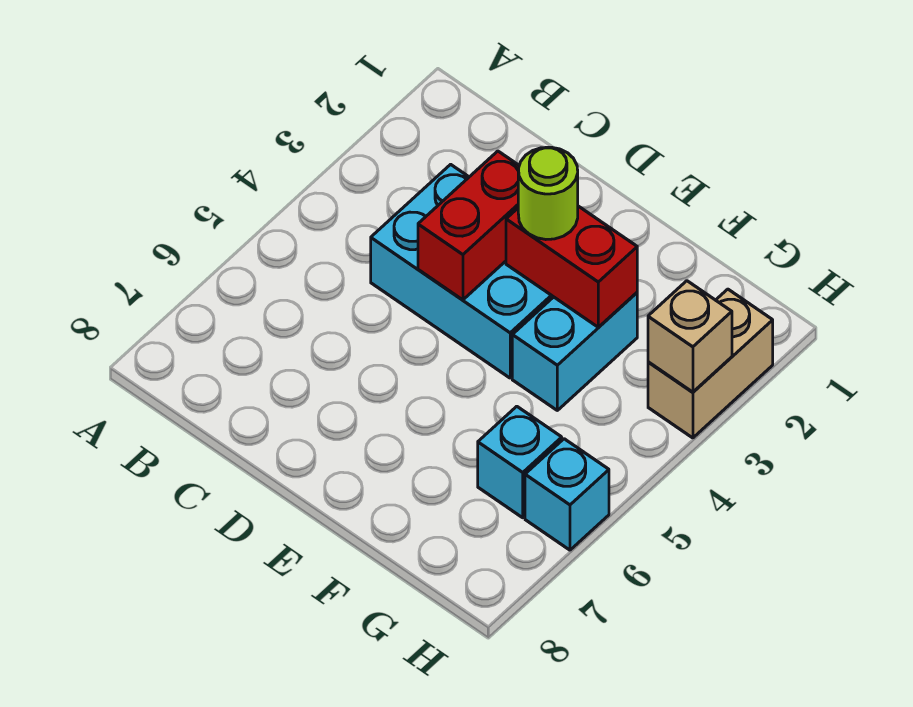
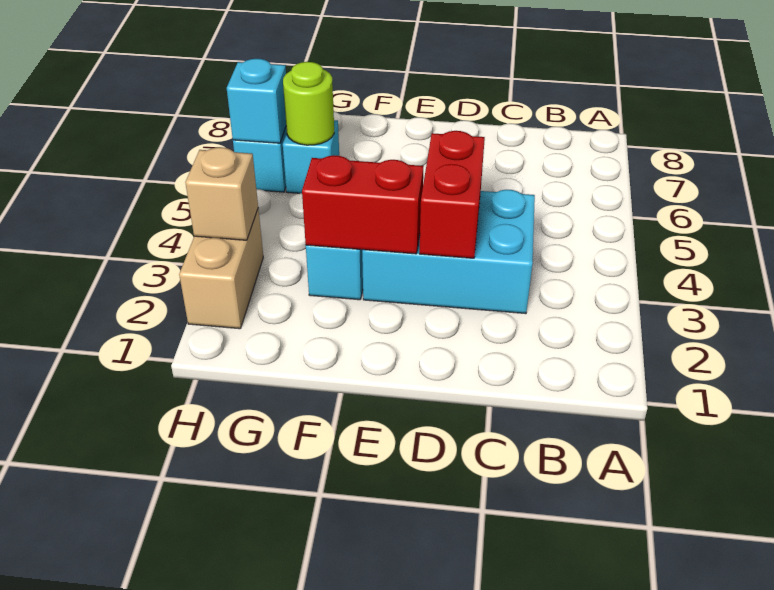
lime round brick E3 level 3 -> lime round brick G6 level 2
none -> cyan brick H6 level 2

